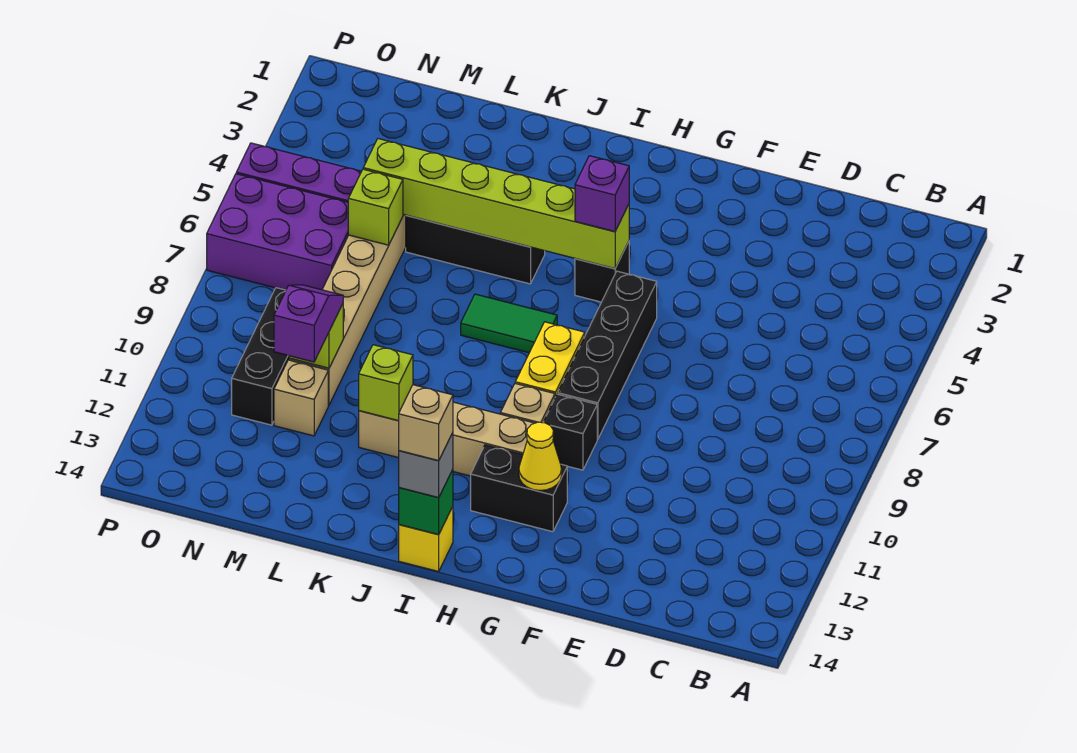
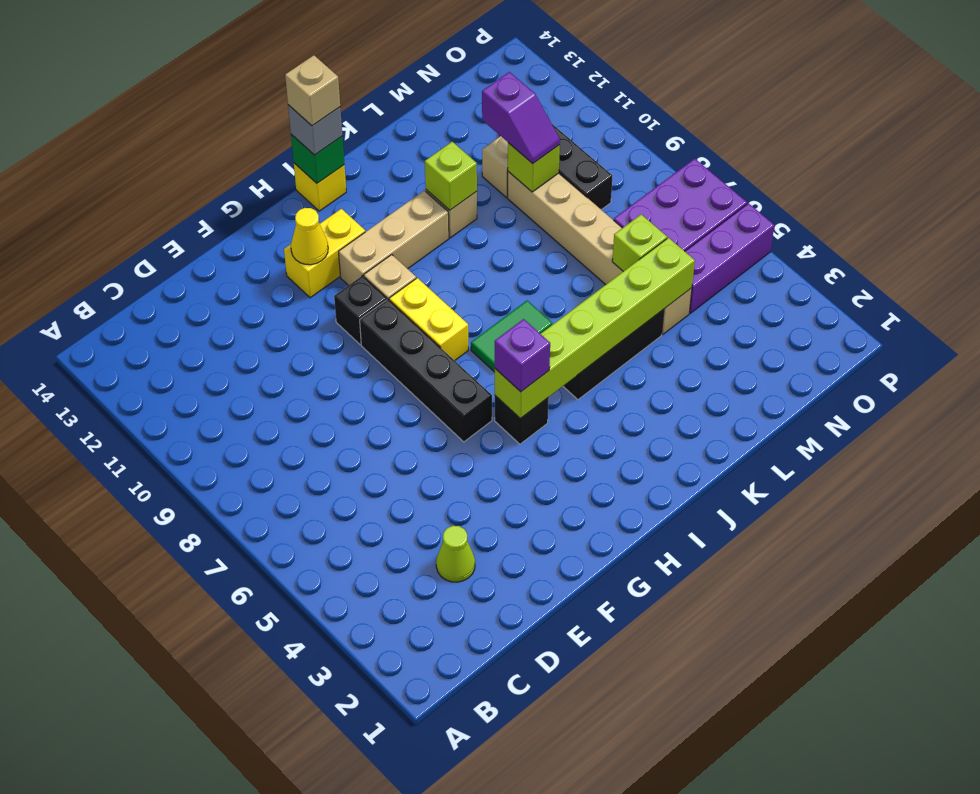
none -> lime cone D3 level 1
black brick G12:H12 level 1 -> yellow brick G12:H12 level 1

